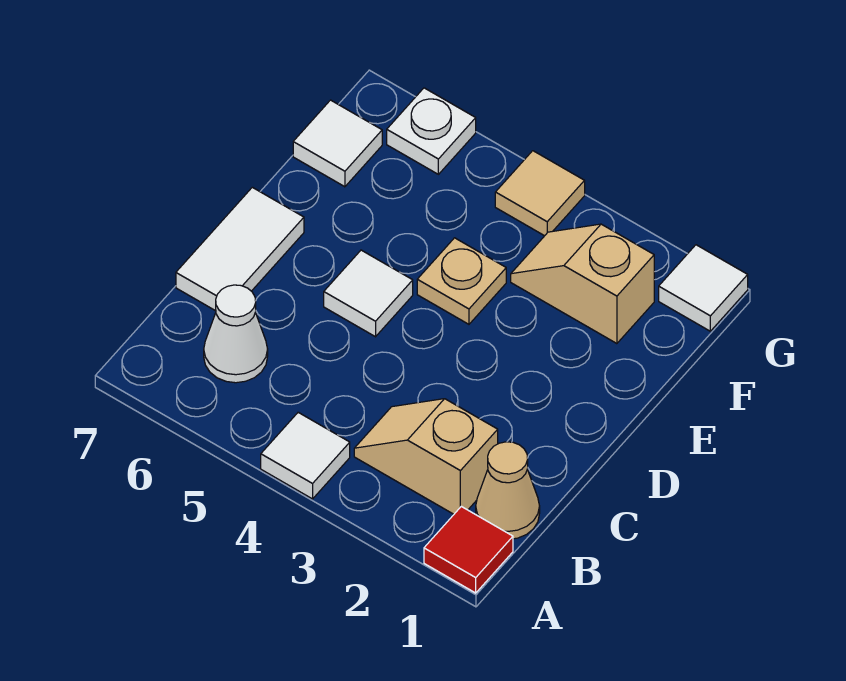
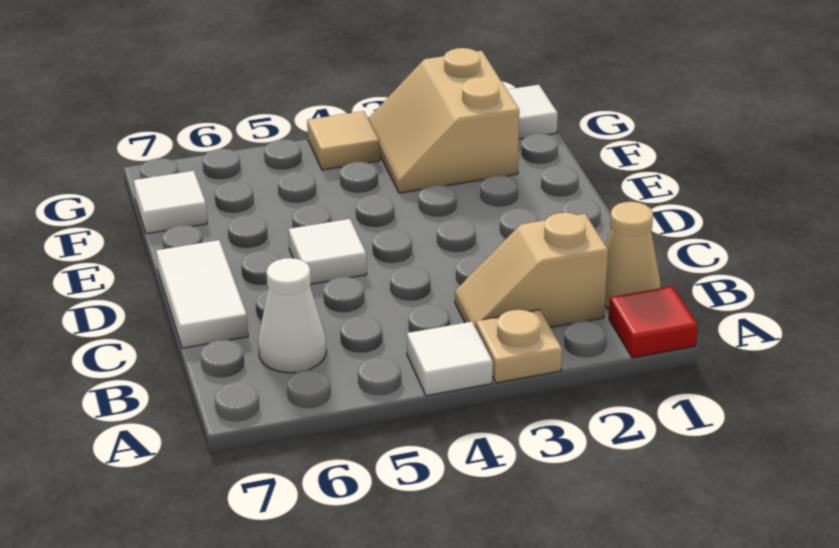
tan plate E4 level 1 -> tan plate A3 level 1
tan slope F2:F3 level 1 top 2 -> tan slope F2:G3 level 1 top 2
white plate G6 level 1 -> none

